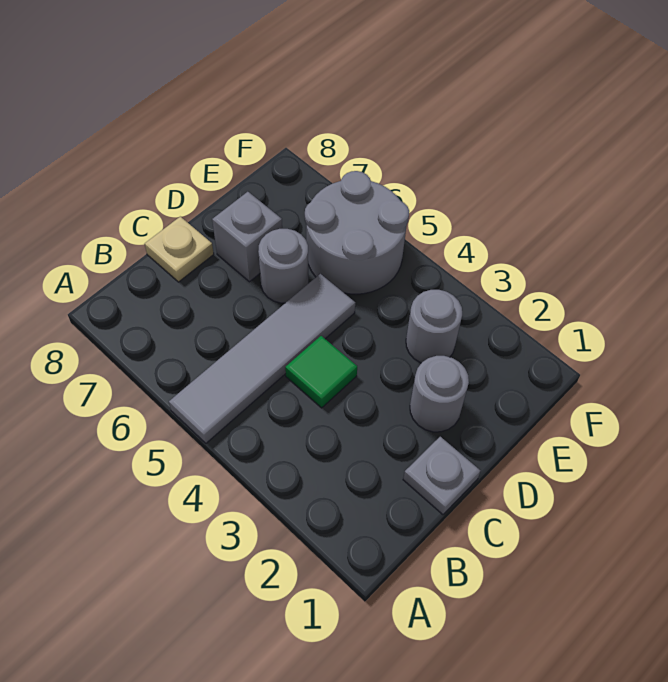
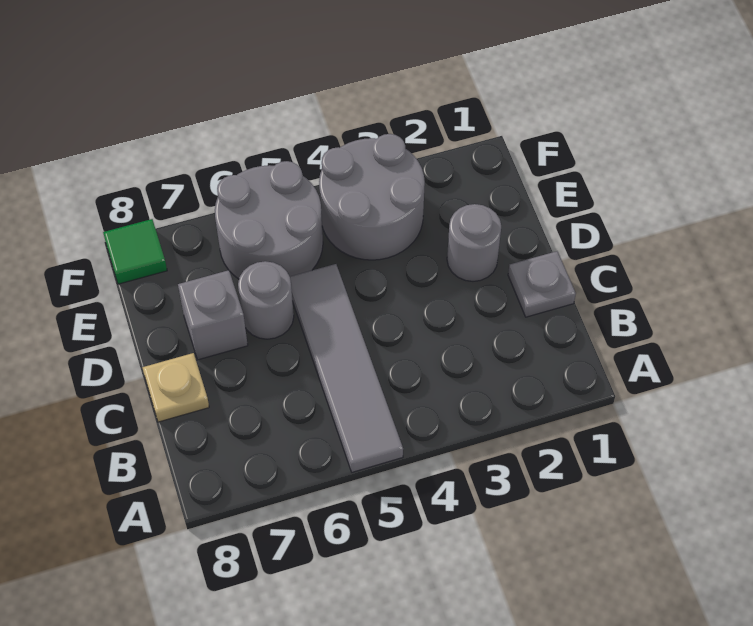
green tile C4 level 1 -> green tile F8 level 1
grey round brick E3 level 1 -> grey round brick E3:F4 level 1

